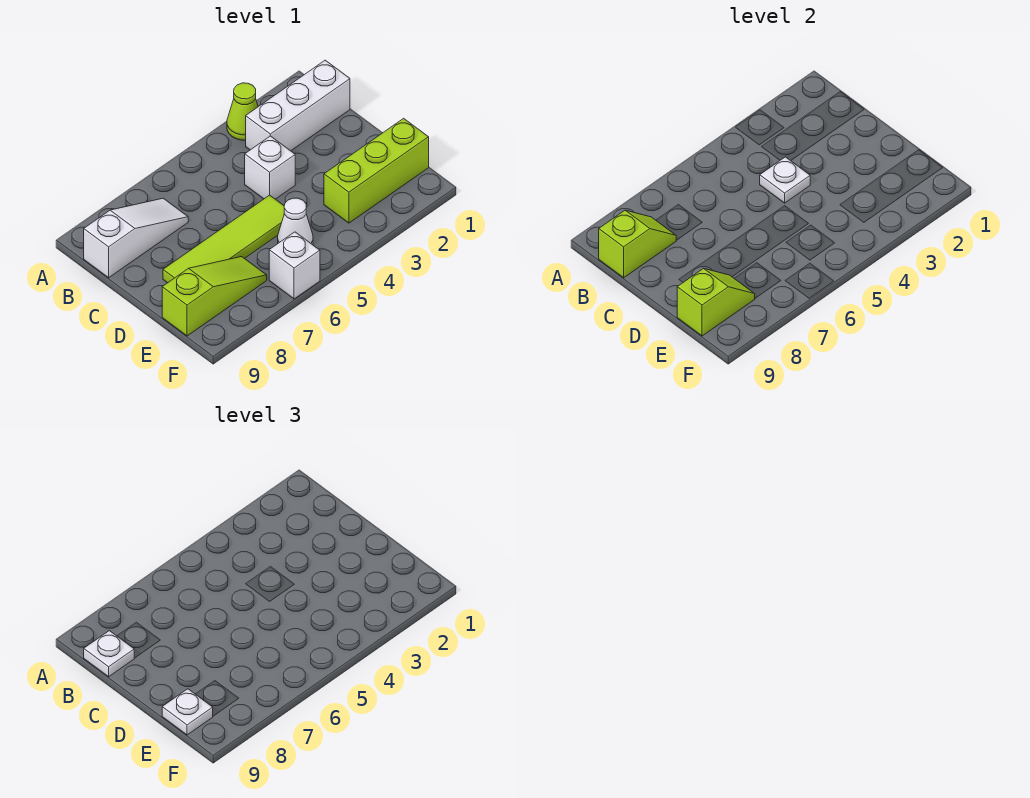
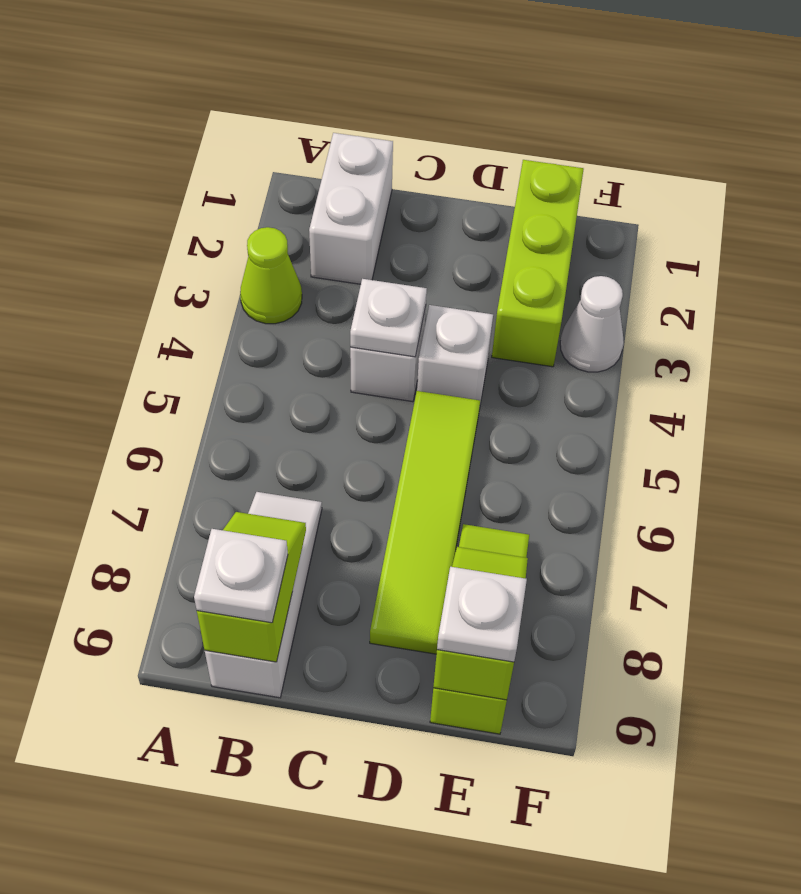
white brick B1:B3 level 1 -> white brick B1:B2 level 1
white cone E5 level 1 -> white cone F3 level 1
white brick F6 level 1 -> white brick D4 level 1

